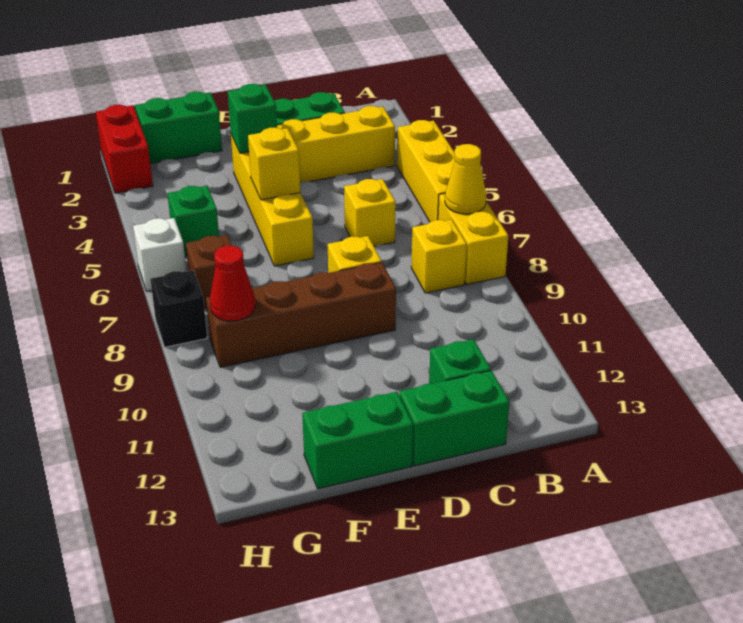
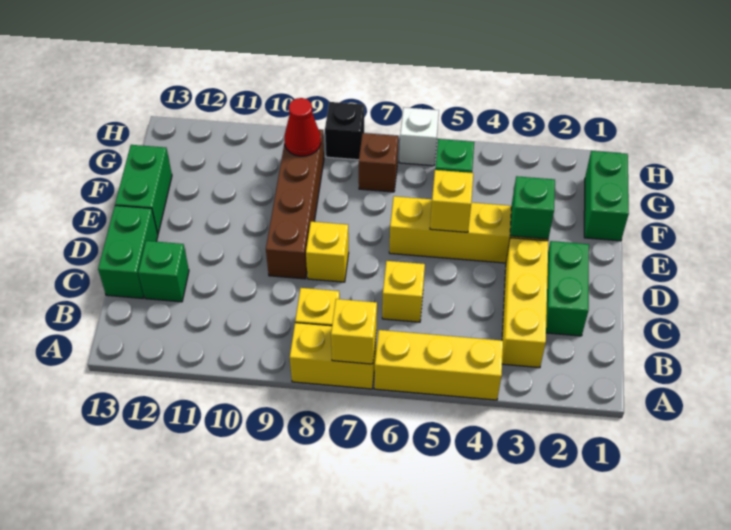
yellow cone A7 level 2 -> yellow brick A7 level 2
red brick H1:H2 level 1 -> none

